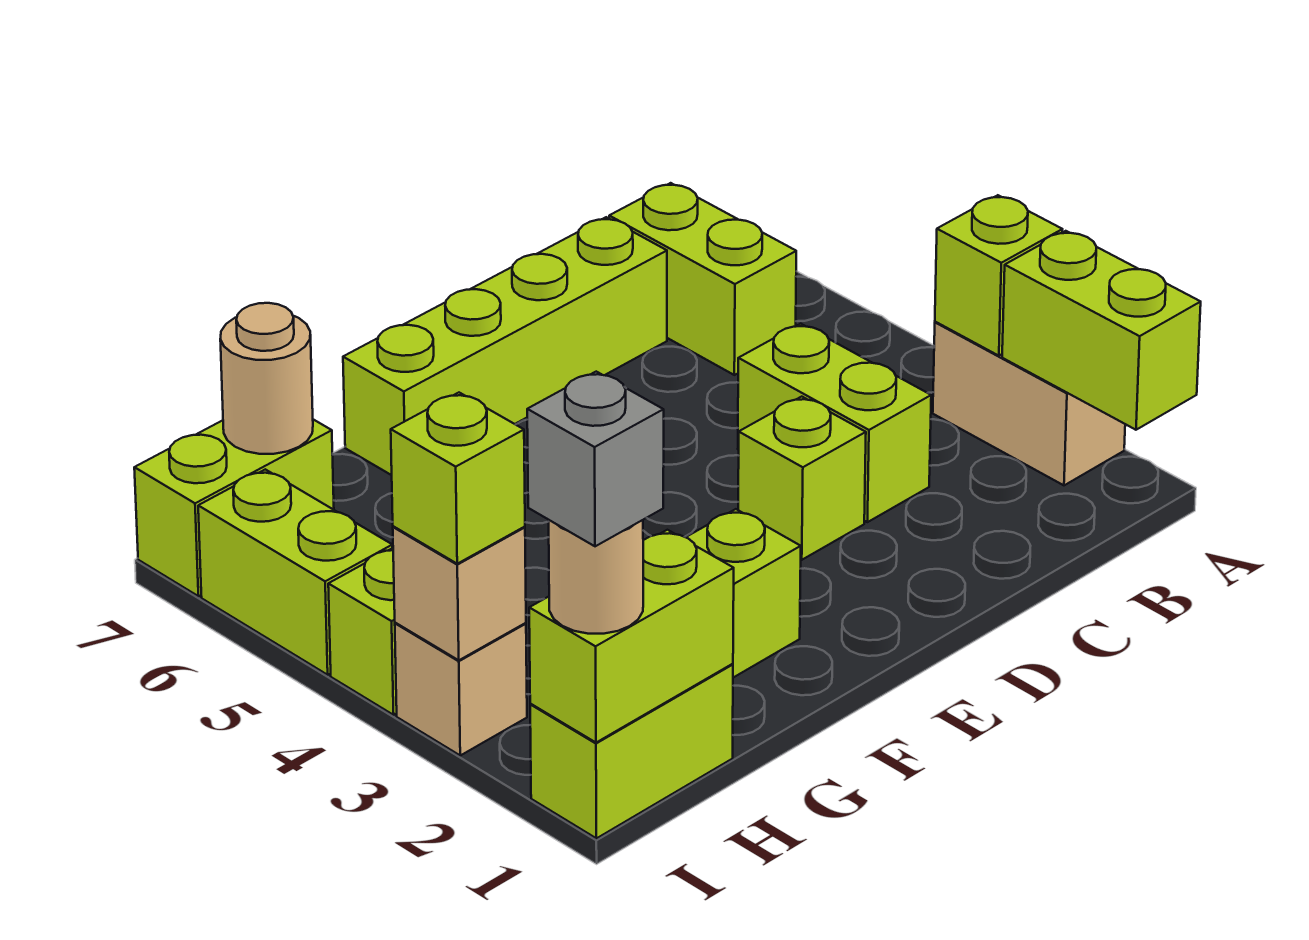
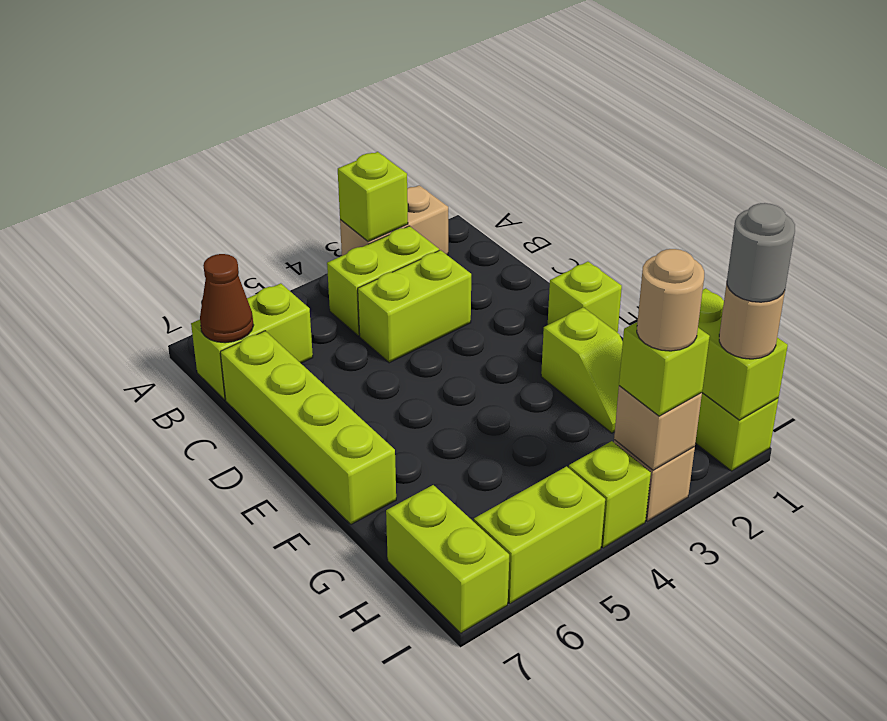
lime brick A1:A2 level 2 -> lime brick B3:B4 level 1
none -> brown cone B7 level 2
lime brick D3 level 1 -> lime brick E1 level 1
tan round brick H7 level 2 -> tan round brick I3 level 4
grey brick I1 level 4 -> grey round brick I1 level 4

